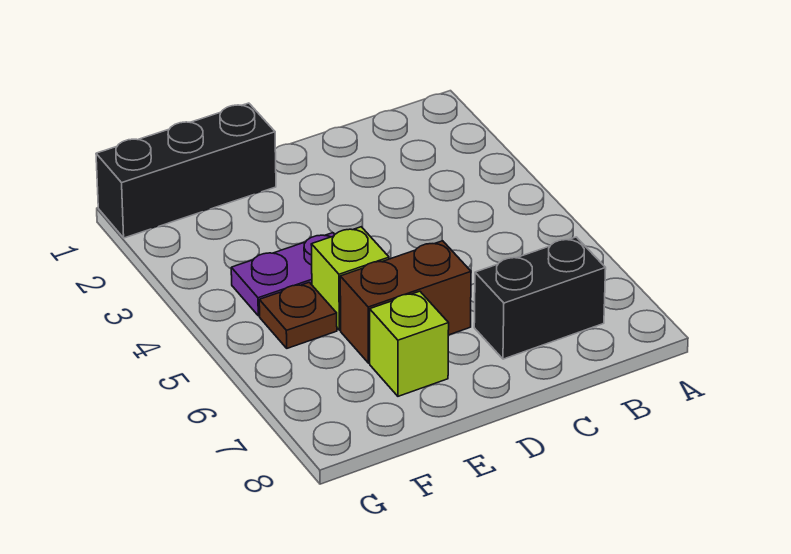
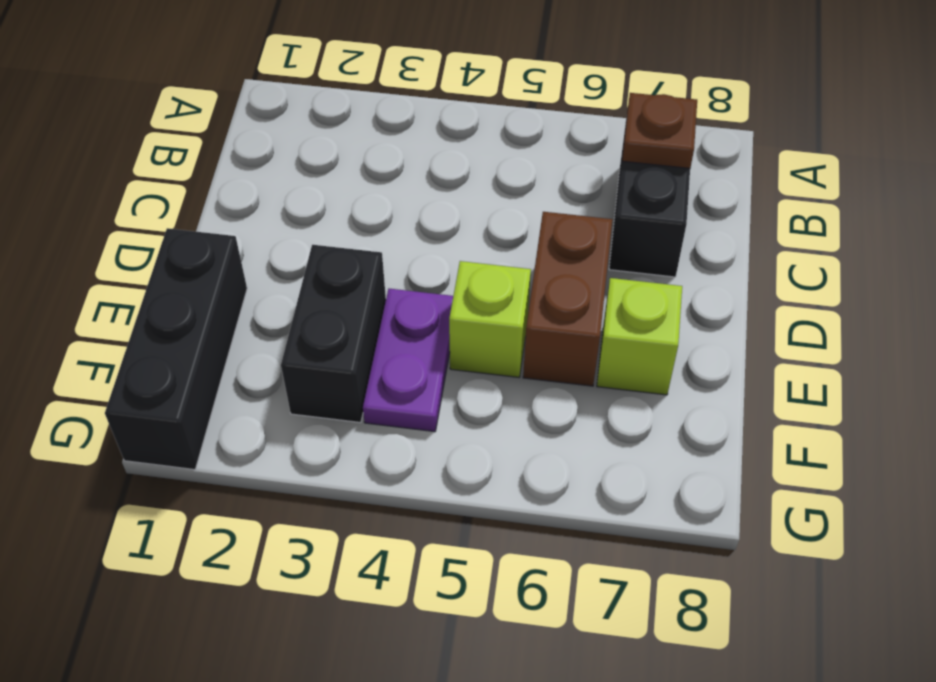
none -> black brick E3:F3 level 1
brown plate F5 level 1 -> brown plate B7 level 2

